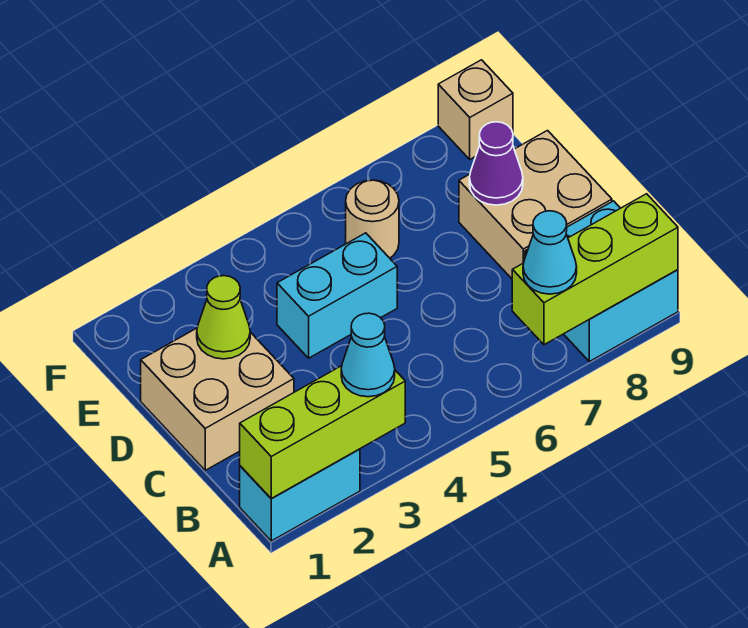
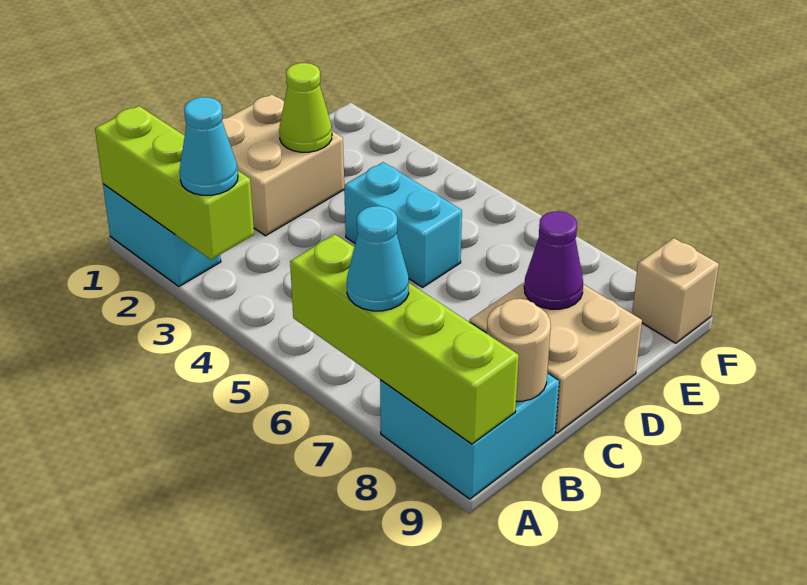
lime brick A7:A9 level 2 -> lime brick A6:A9 level 2
tan round brick E6 level 1 -> tan round brick B9 level 2

